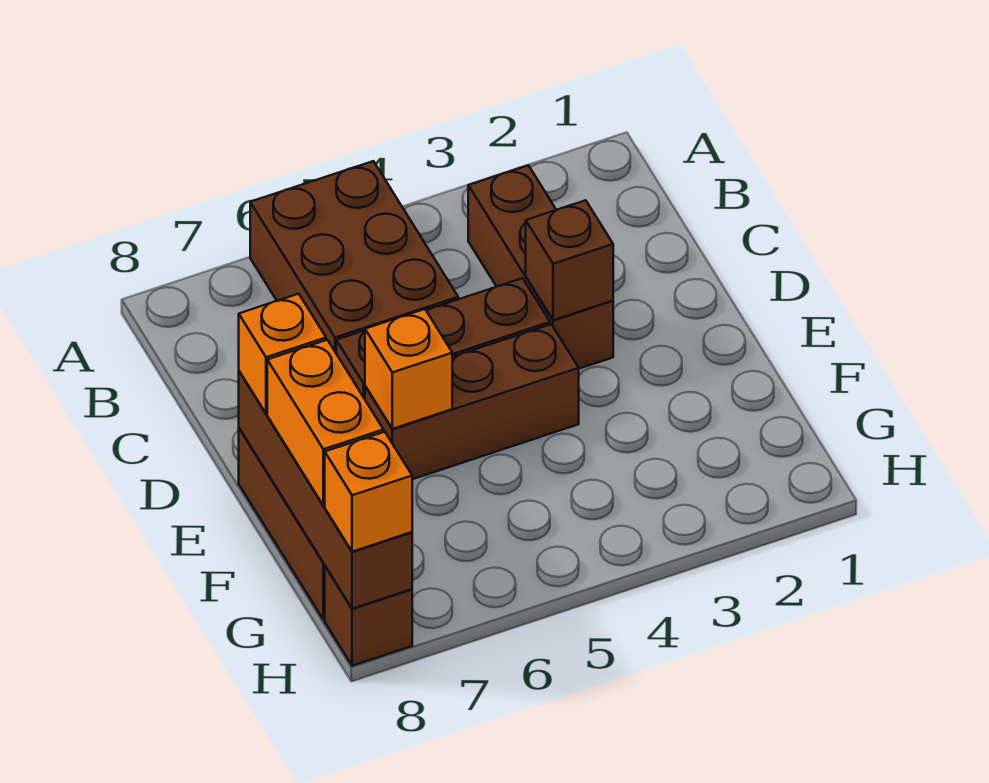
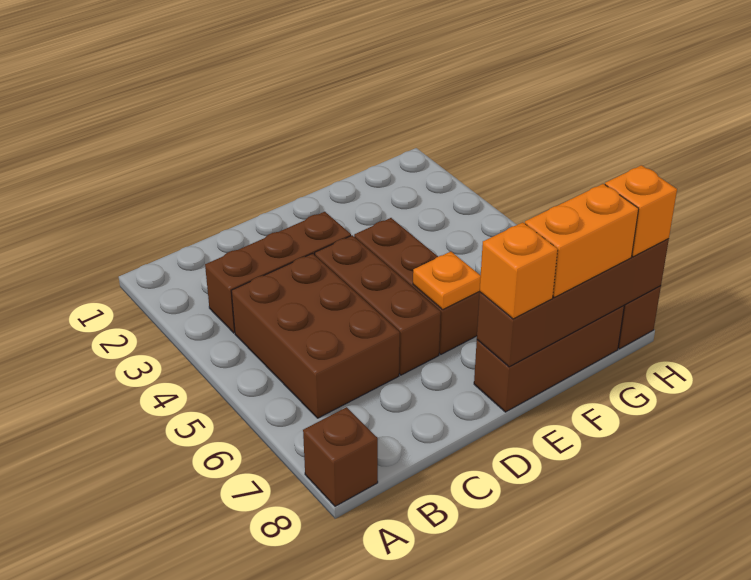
brown brick A5:C6 level 1 -> brown brick B4:C6 level 1
brown brick D3 level 2 -> brown brick A8 level 1
orange brick E6 level 2 -> orange plate E6 level 2

